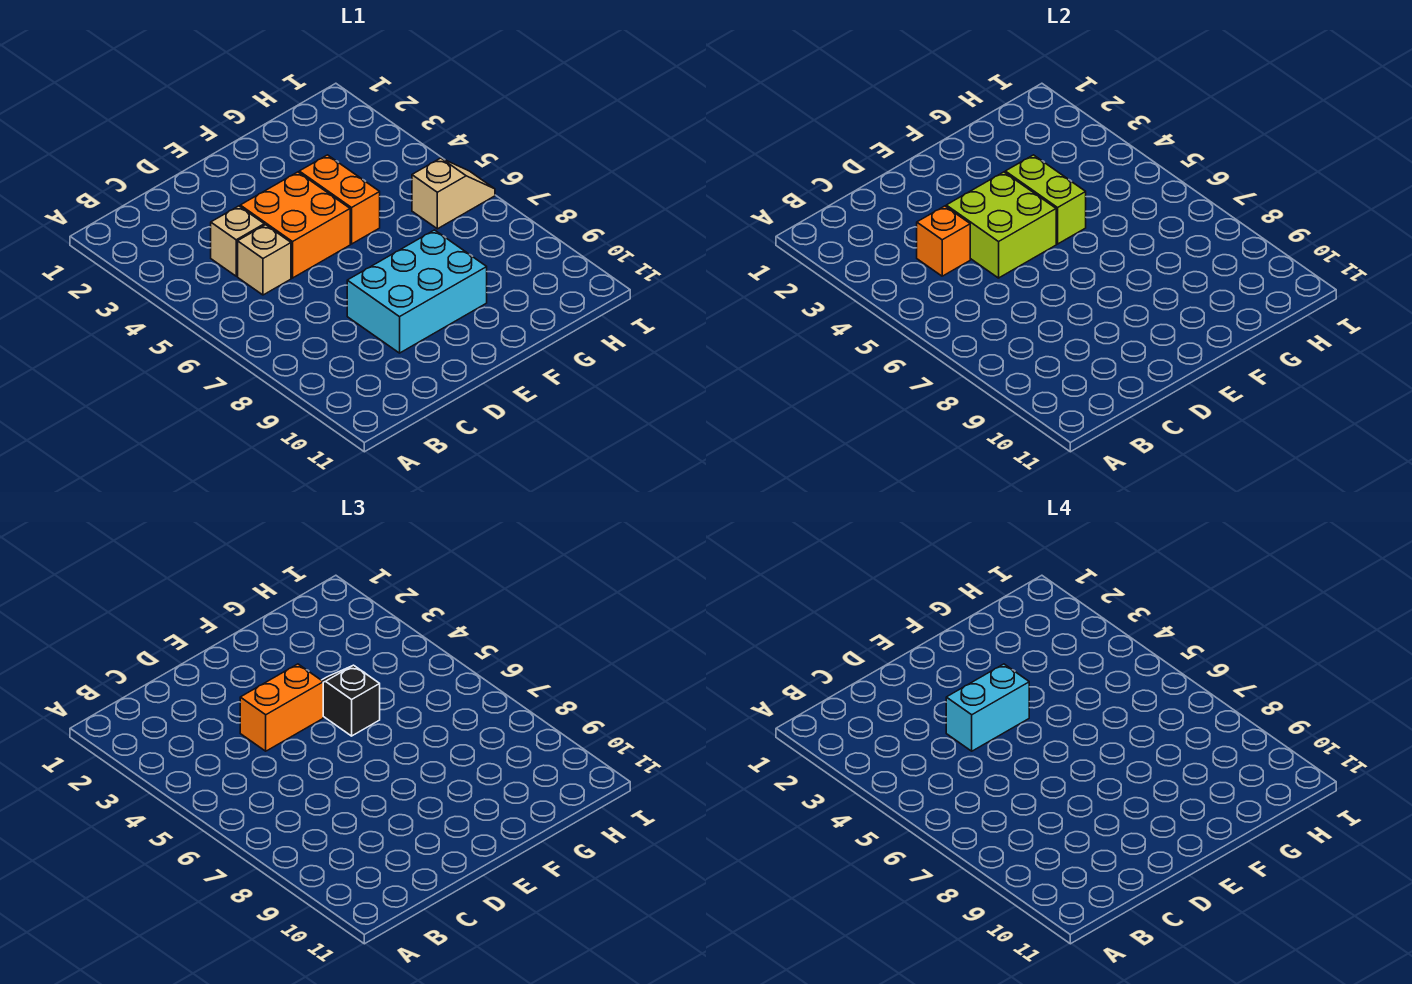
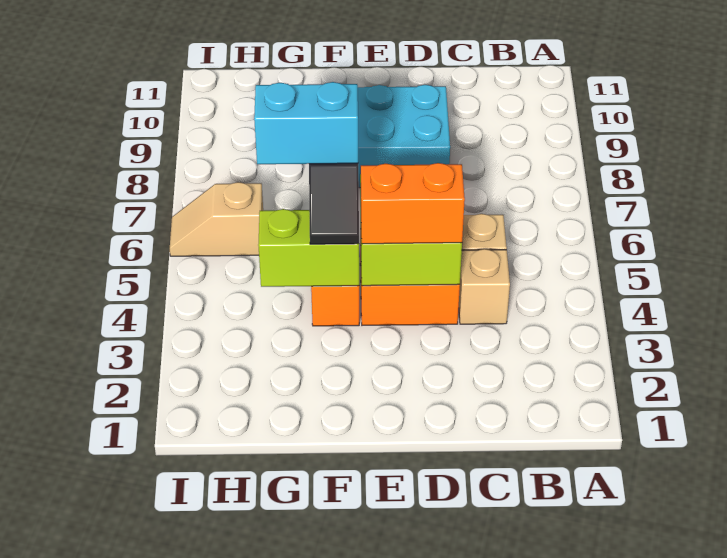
orange brick C4 level 2 -> none
cyan brick D4:E4 level 4 -> cyan brick F5:G5 level 4
lime brick F4:F5 level 2 -> lime brick F4:G4 level 2

